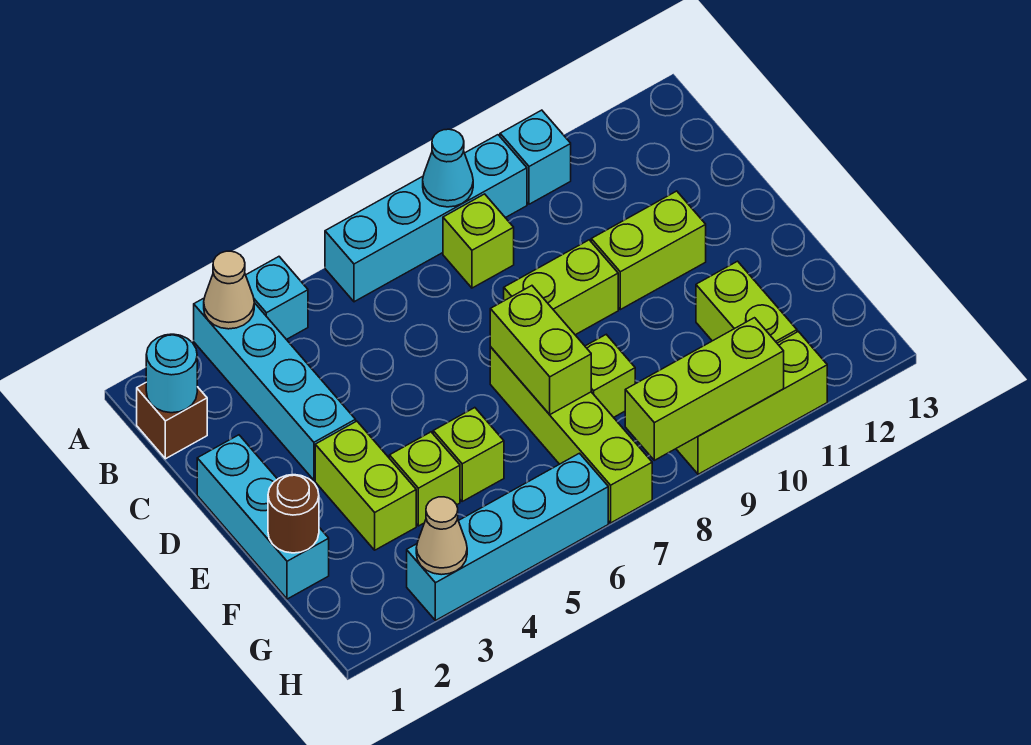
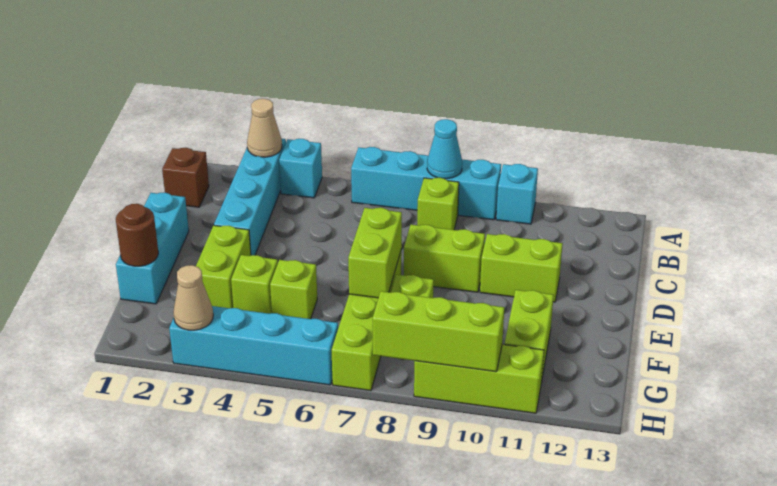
cyan round brick B1 level 2 -> none

